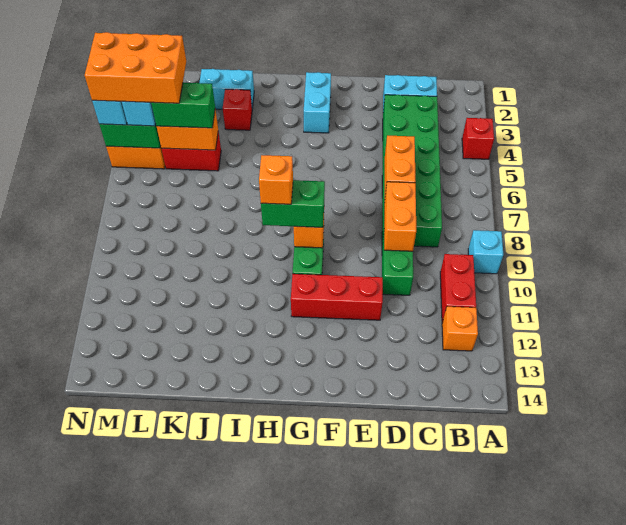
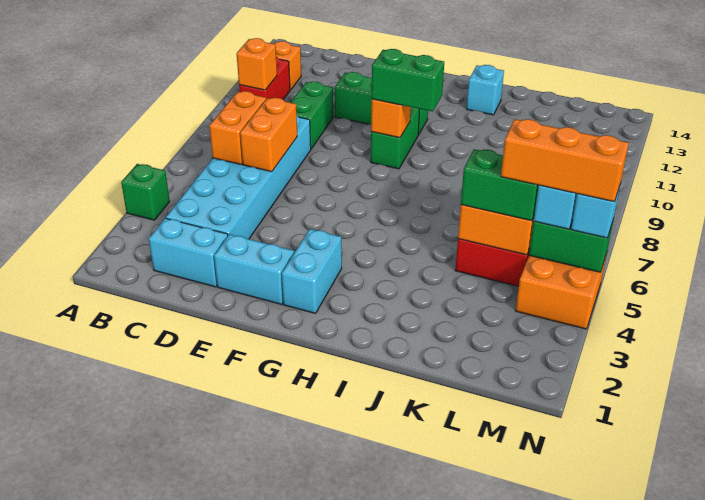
red brick A4 level 1 -> green brick A4 level 1
cyan brick A9 level 1 -> cyan brick I13 level 1
green brick C3:D8 level 1 -> cyan brick C3:D8 level 1
orange brick D8:D9 level 2 -> orange brick C6:C7 level 2
red brick E11:G11 level 1 -> green brick E11:G11 level 1
orange brick H9 level 4 -> orange brick B10 level 2
cyan brick J2:K2 level 1 -> cyan brick E2:F2 level 1
red brick J3 level 1 -> none
orange brick L4:N5 level 4 -> orange brick L5:N5 level 4

